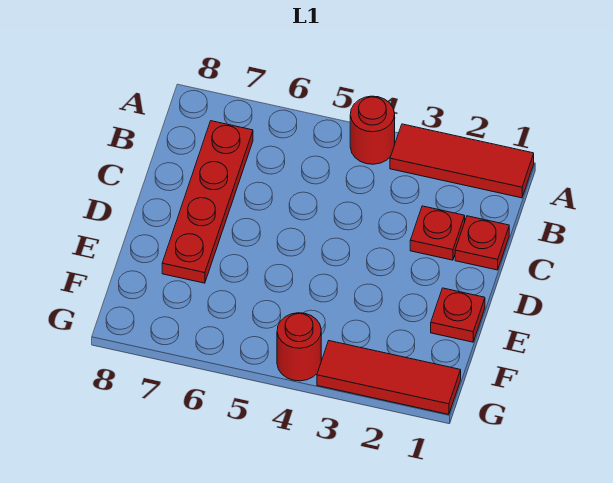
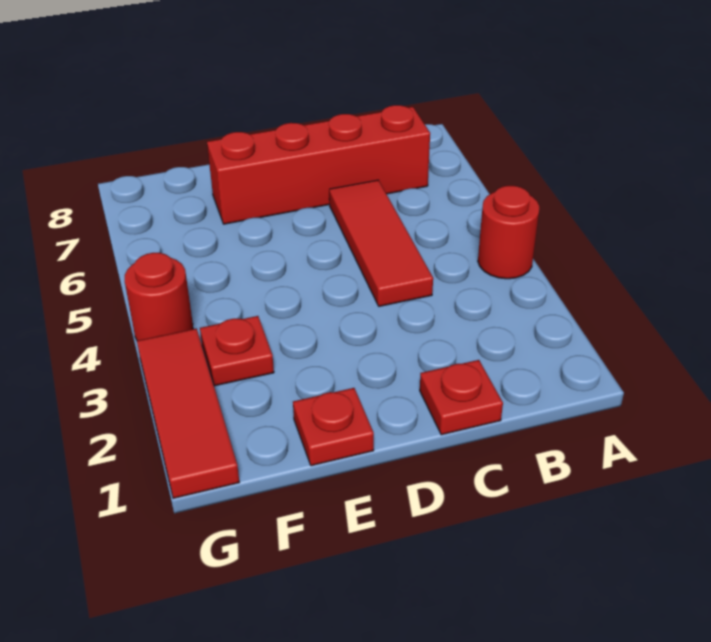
red tile A1:A3 level 1 -> red tile C4:C6 level 1
red plate B7:E7 level 1 -> red brick B7:E7 level 1
red plate C2 level 1 -> red plate F3 level 1

